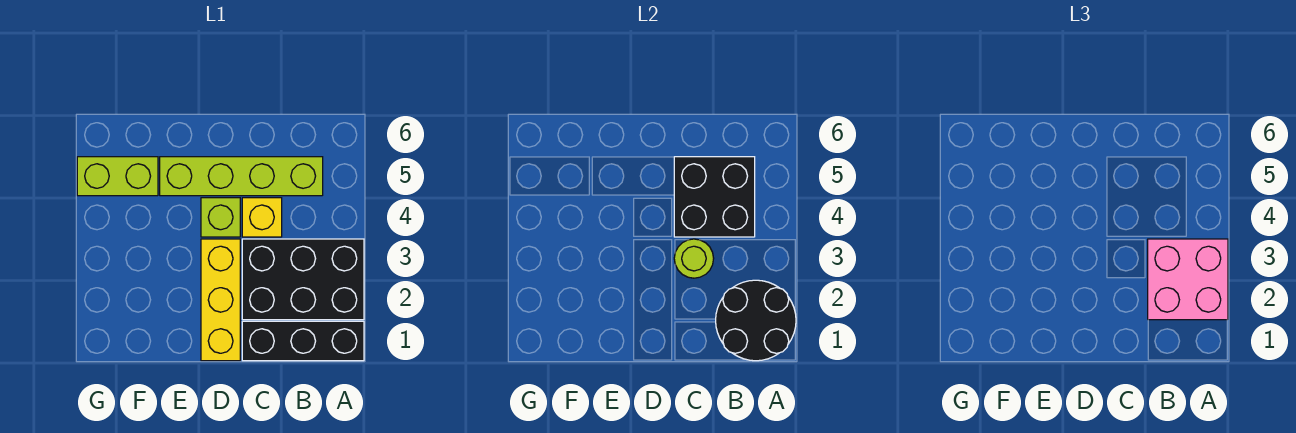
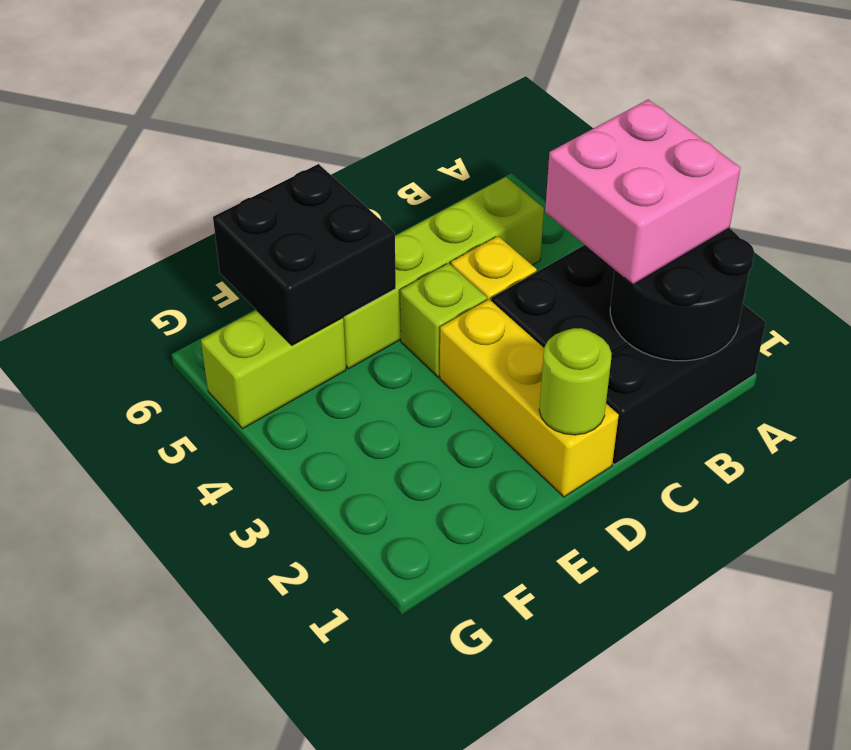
black brick B4:C5 level 2 -> black brick E5:F6 level 2
lime round brick C3 level 2 -> lime round brick D1 level 2

